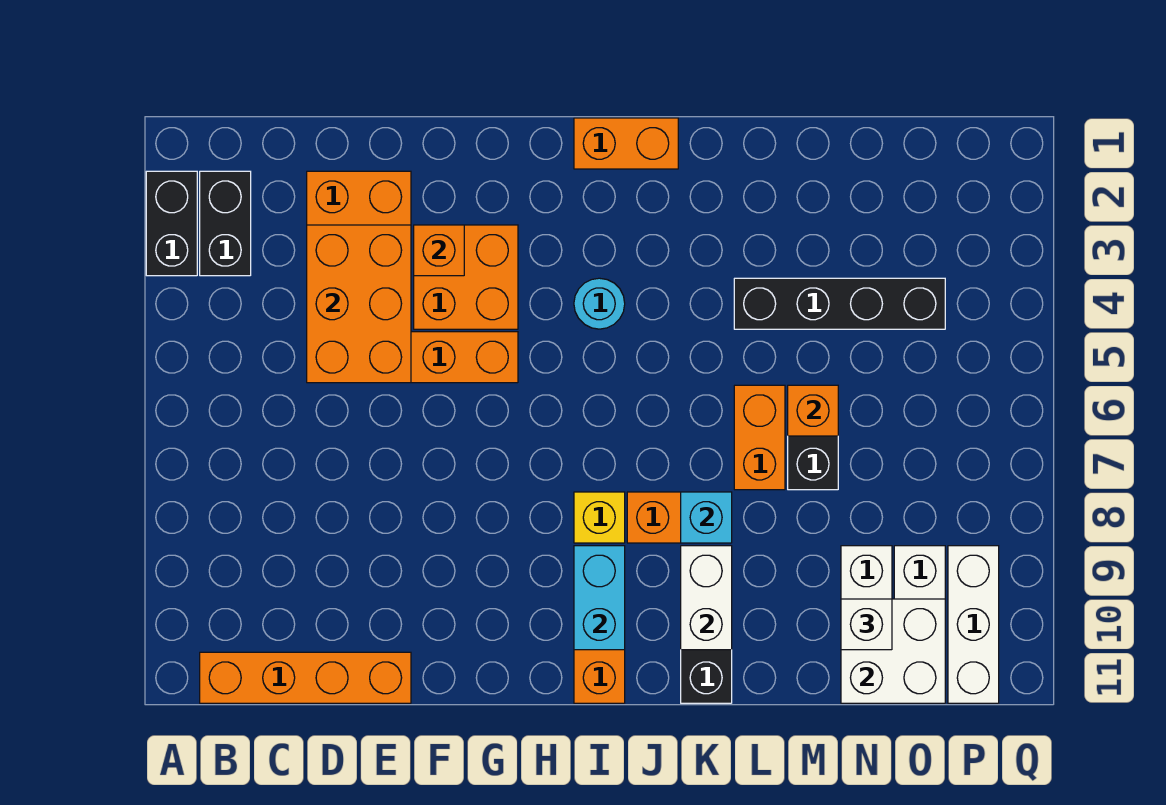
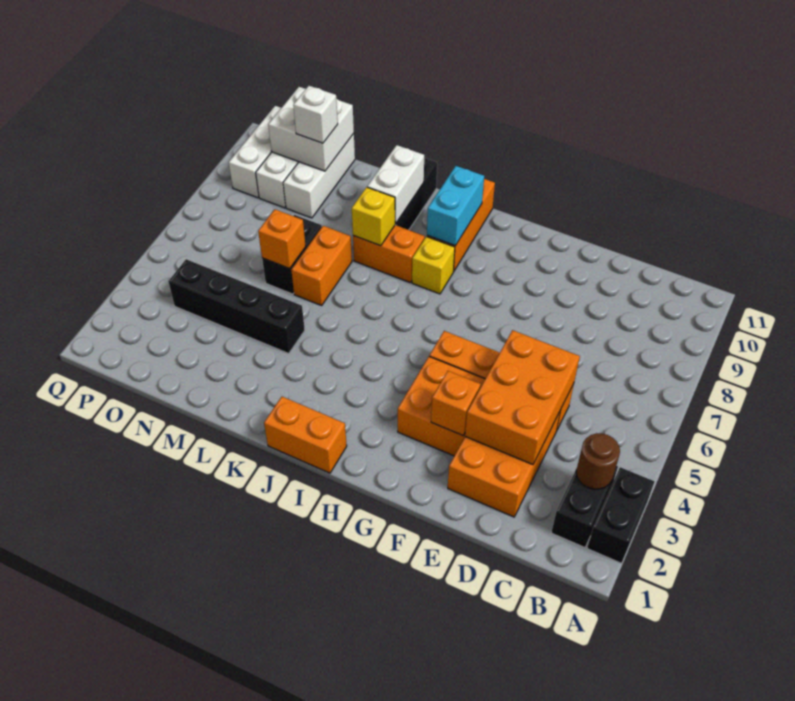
none -> brown round brick B3 level 2
orange brick B11:E11 level 1 -> none
cyan round brick I4 level 1 -> none
cyan brick K8 level 2 -> yellow brick K8 level 2

